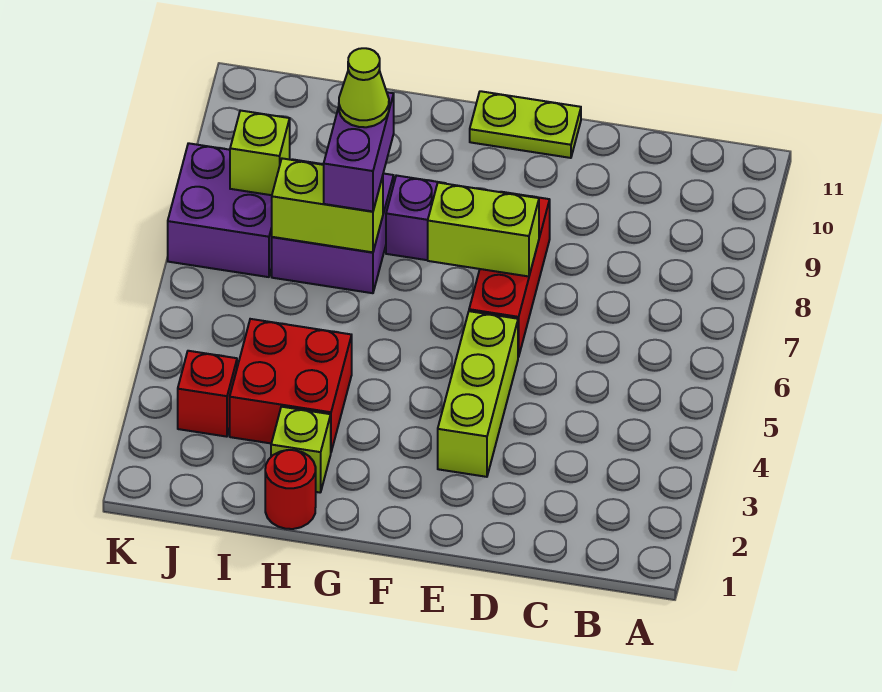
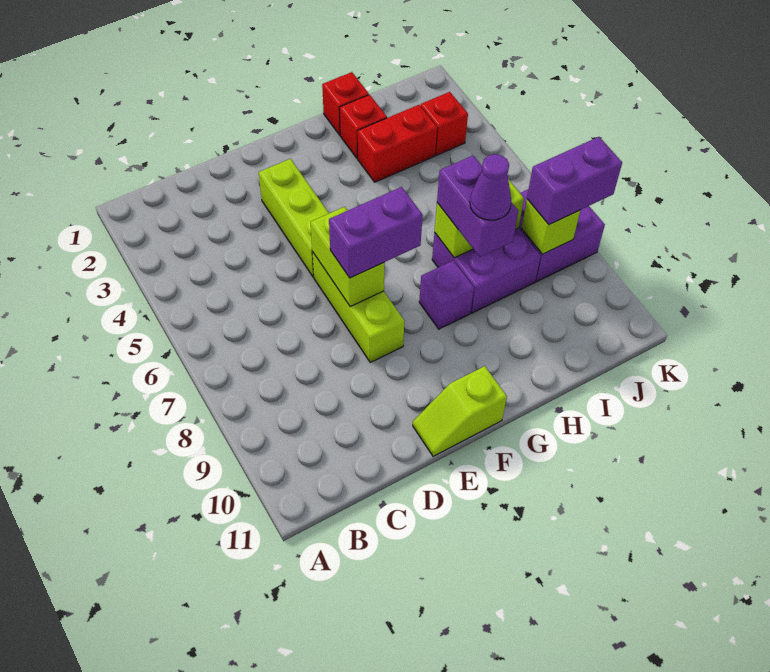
red brick E6:E8 level 1 -> lime brick E6:E8 level 1
lime brick E7:F7 level 2 -> lime brick E6:E7 level 2
none -> purple brick E7:F7 level 3
lime plate E11:F11 level 1 -> lime slope E11:F11 level 1 top F
red round brick H1 level 1 -> red brick H1 level 1
lime brick H2 level 1 -> red brick H2 level 1
red brick H3:I4 level 1 -> red brick H3:I3 level 1
lime cone H8 level 4 -> purple cone H8 level 4
none -> purple brick J8:K8 level 3

